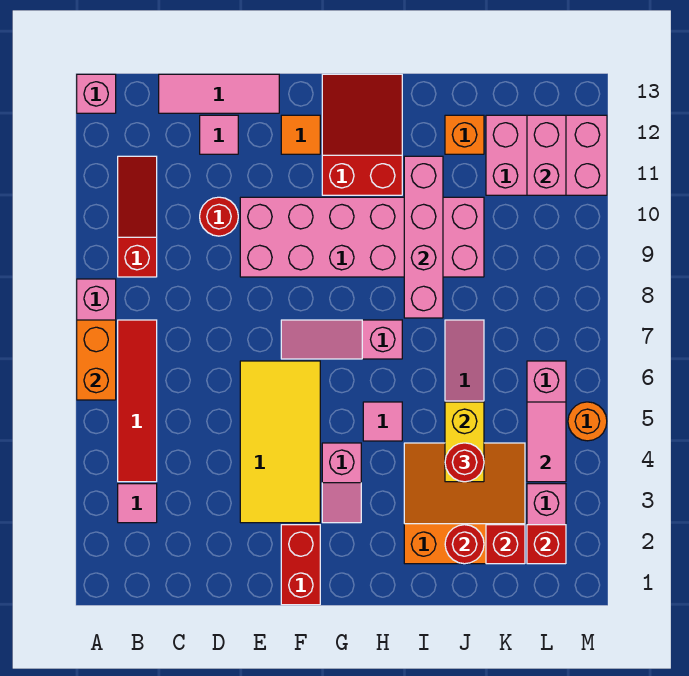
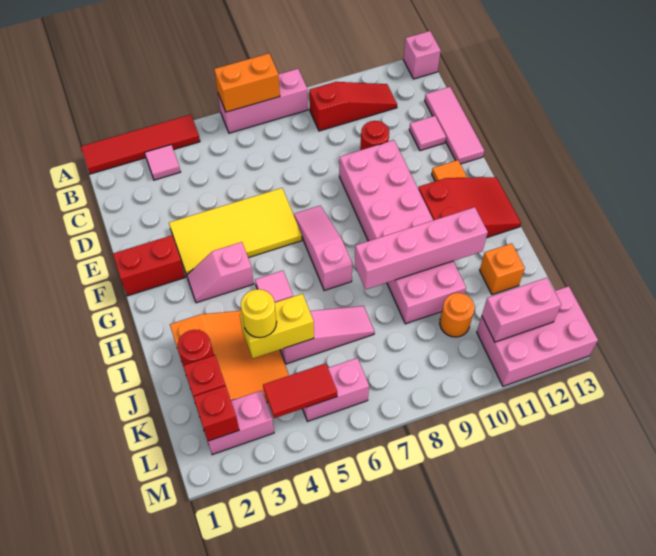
red tile B4:B7 level 1 -> red tile A1:A4 level 1
red round brick J4 level 3 -> yellow round brick J4 level 3
pink brick K11:M12 level 1 -> pink brick L11:M13 level 1
pink tile L4:L5 level 2 -> red tile L4:L5 level 2
orange round brick M5 level 1 -> orange round brick K10 level 1

